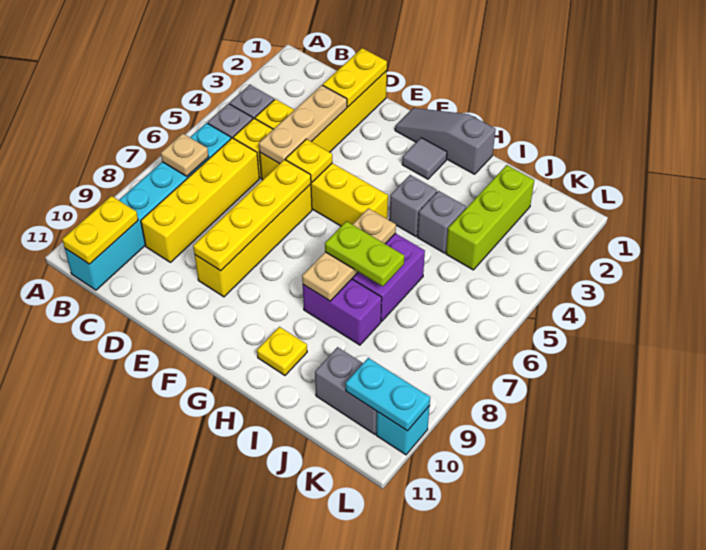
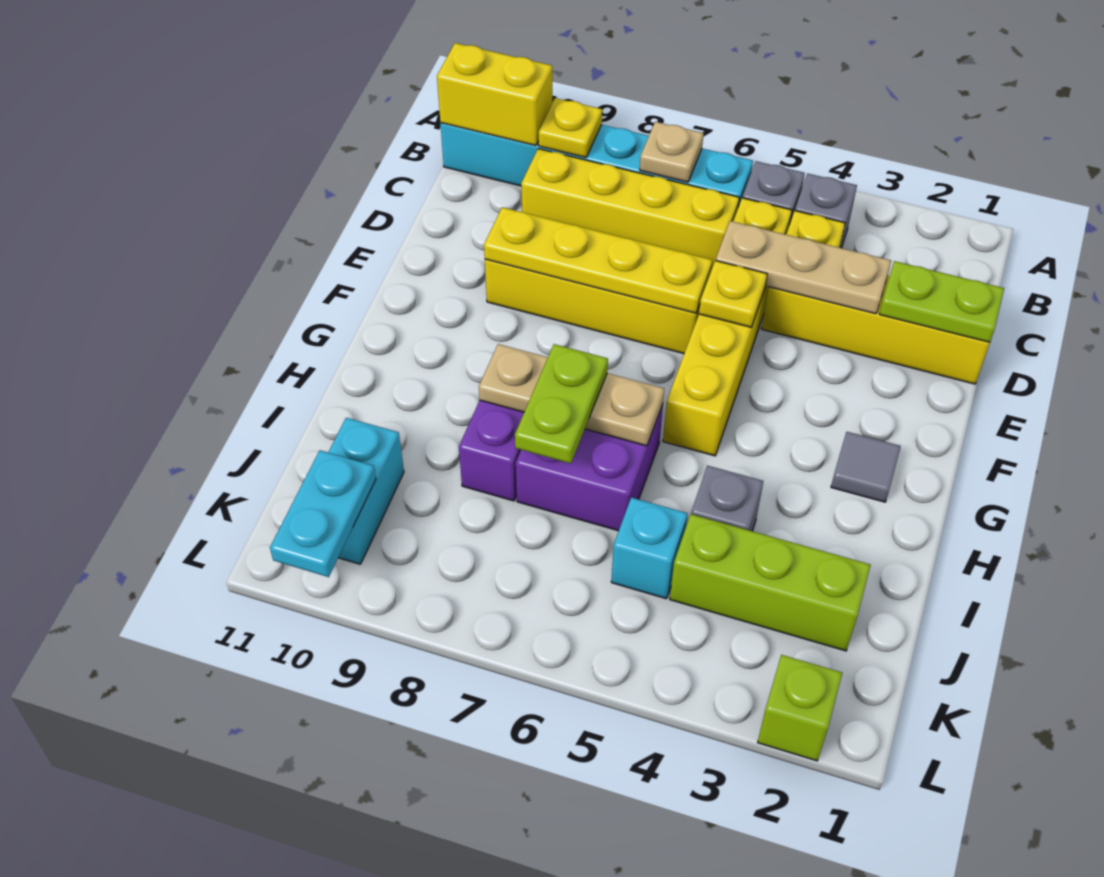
yellow plate B10:B11 level 2 -> yellow brick B10:B11 level 2
yellow plate D1:D2 level 2 -> lime plate D1:D2 level 2
grey slope F1:H1 level 1 top H -> none
grey brick H4 level 1 -> none
yellow plate H10 level 1 -> yellow plate B9 level 2
grey brick J10:K10 level 1 -> cyan brick J10:K10 level 1
none -> lime brick L2 level 1
cyan brick L10 level 1 -> cyan brick J5 level 1

